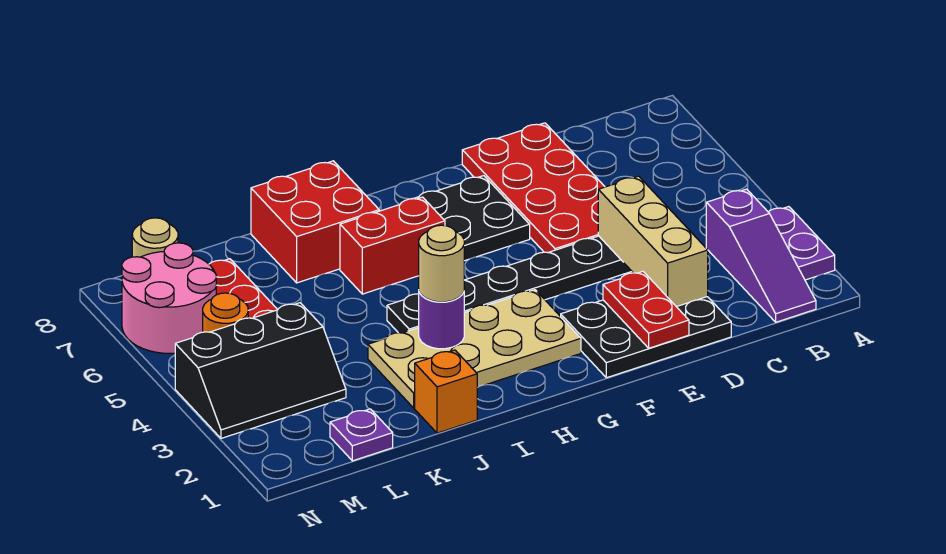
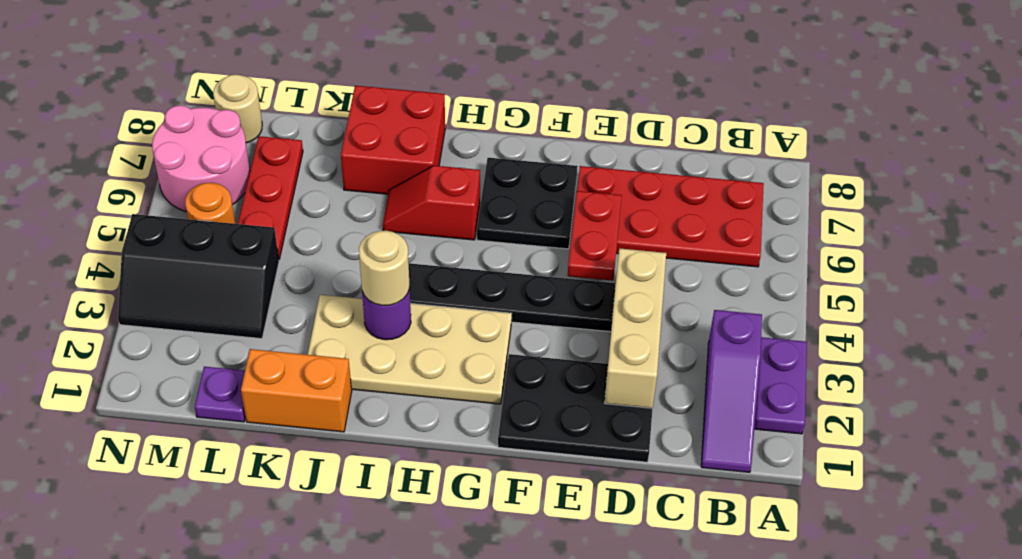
red plate D5:E8 level 1 -> red plate B6:E7 level 1
red plate E1:E2 level 2 -> red plate E5:E6 level 2
red brick H6:I6 level 1 -> red slope H6:I6 level 1 top H
orange brick J1 level 1 -> orange brick J1:K1 level 1

